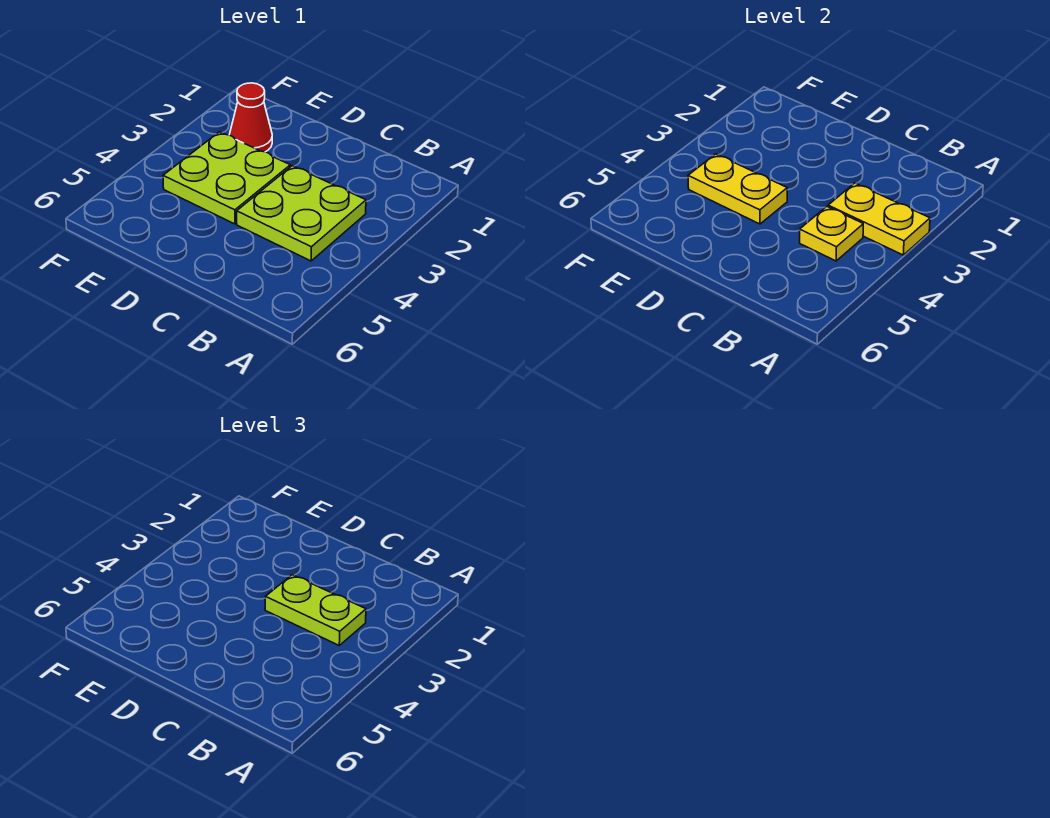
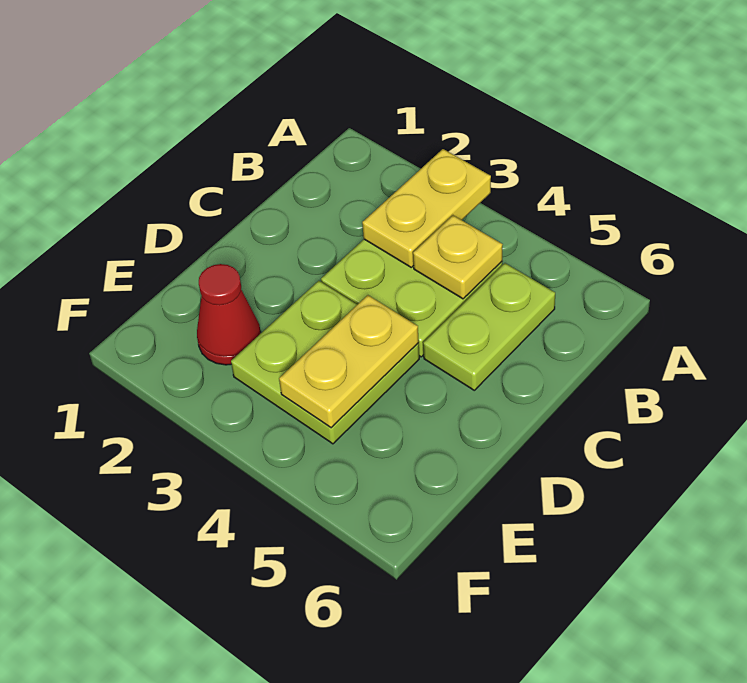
lime plate B3:C3 level 3 -> lime plate B5:C5 level 1

